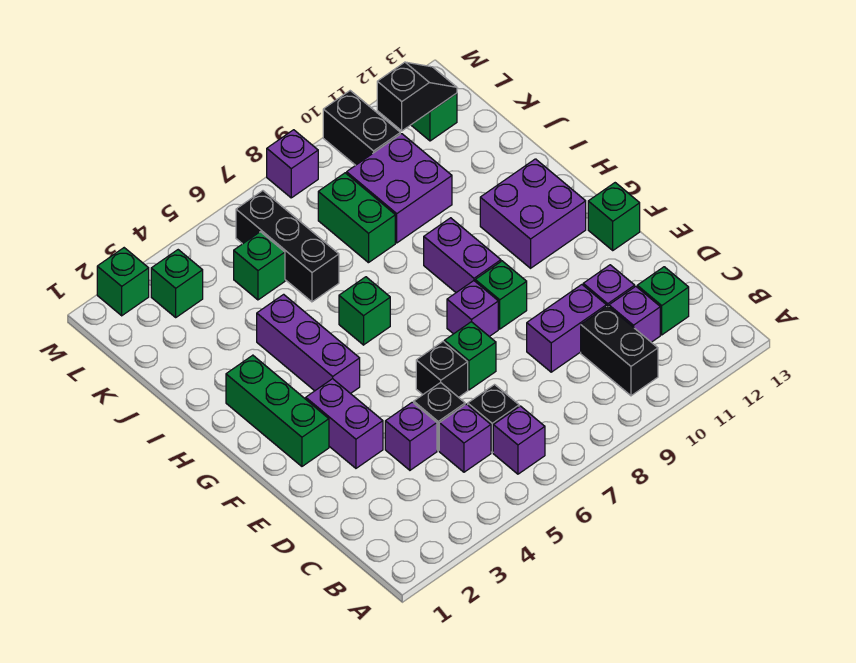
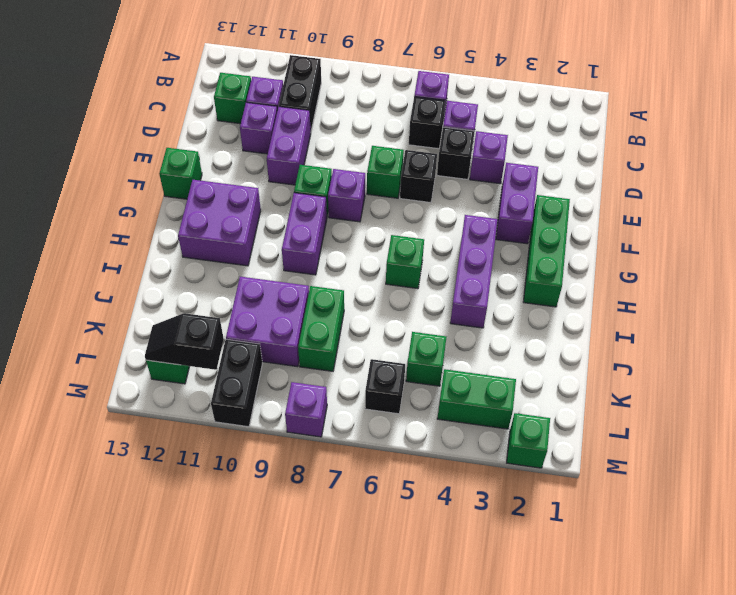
purple brick D9:D10 level 1 -> purple brick D10:E10 level 1
black brick J6:L6 level 1 -> black brick L6 level 1
green brick L3 level 1 -> green brick L3:L4 level 1

